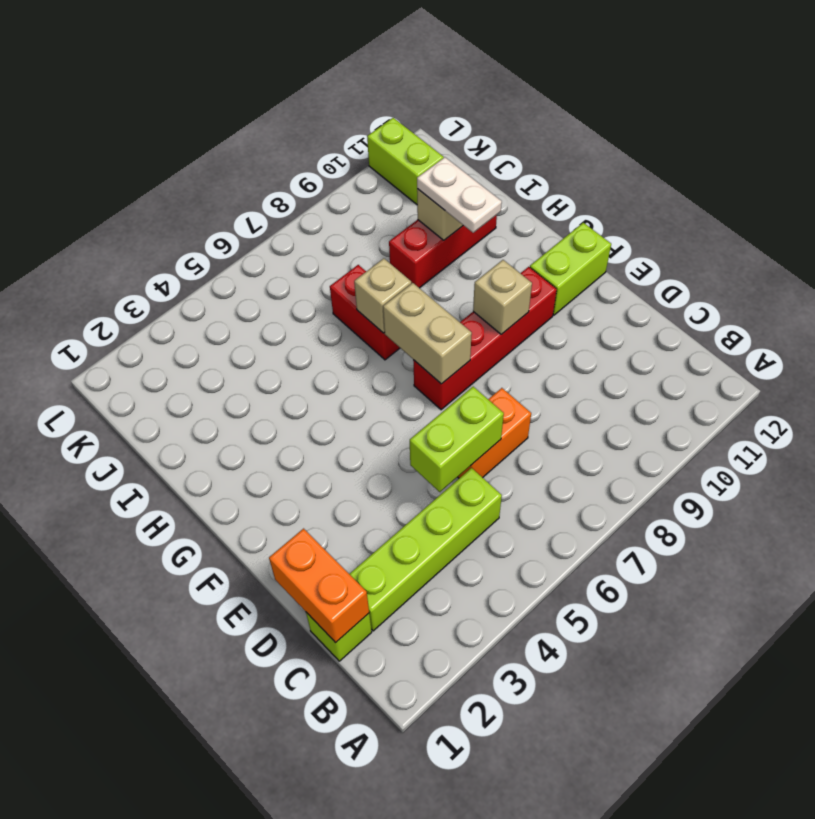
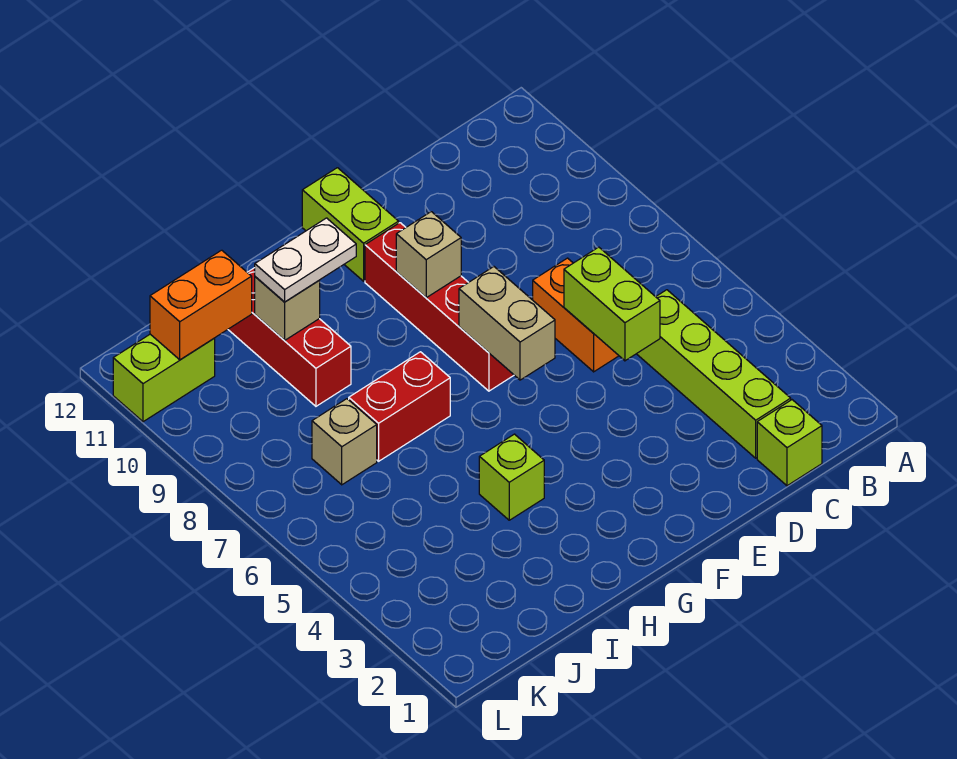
orange brick C1:D1 level 2 -> orange brick J11:K11 level 2
tan brick F7:G7 level 2 -> tan brick F6:F7 level 2
none -> lime brick H4 level 1
tan brick H7 level 2 -> tan brick J7 level 1

